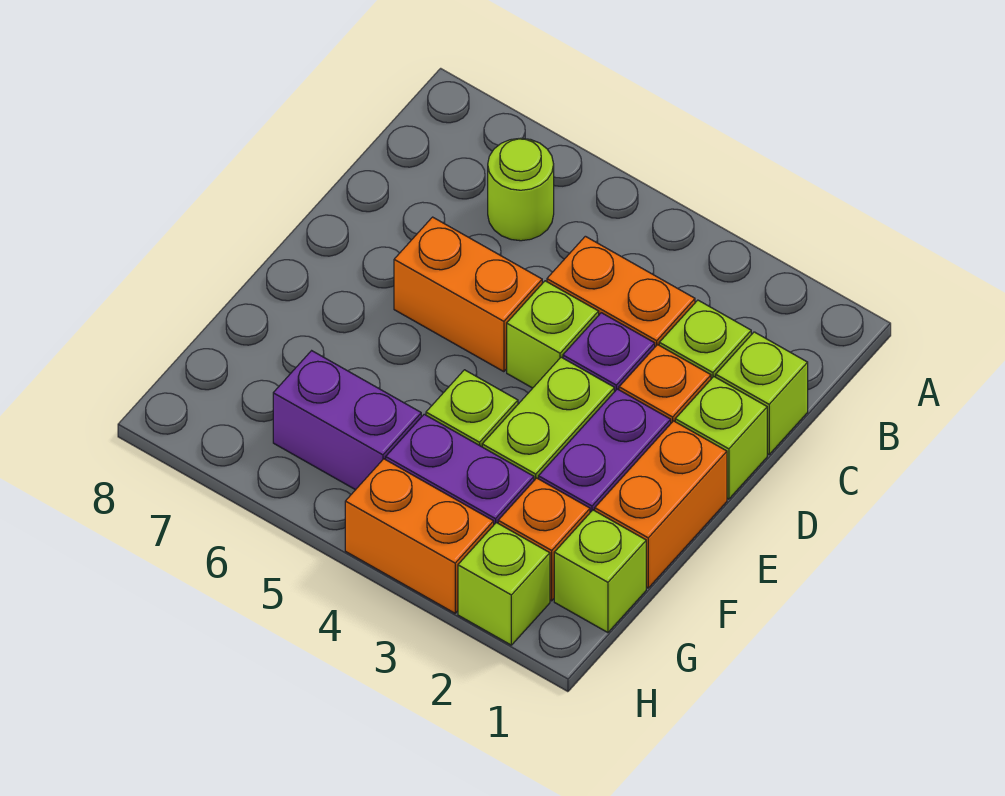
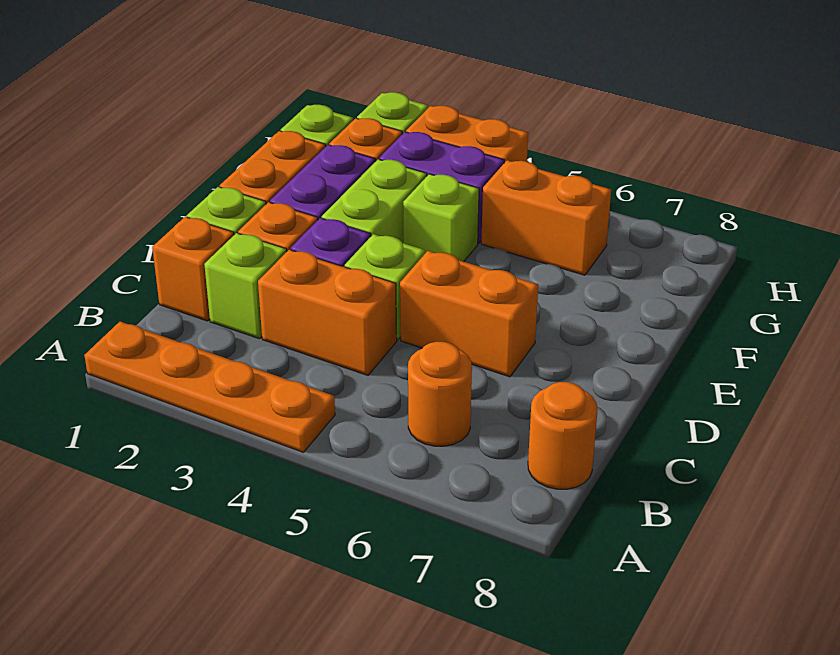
none -> orange plate A1:A4 level 1
lime round brick B6 level 1 -> orange round brick B6 level 1
none -> orange round brick B8 level 1
lime brick C1 level 1 -> orange brick C1 level 1
purple brick G5:G6 level 1 -> orange brick G5:G6 level 1

